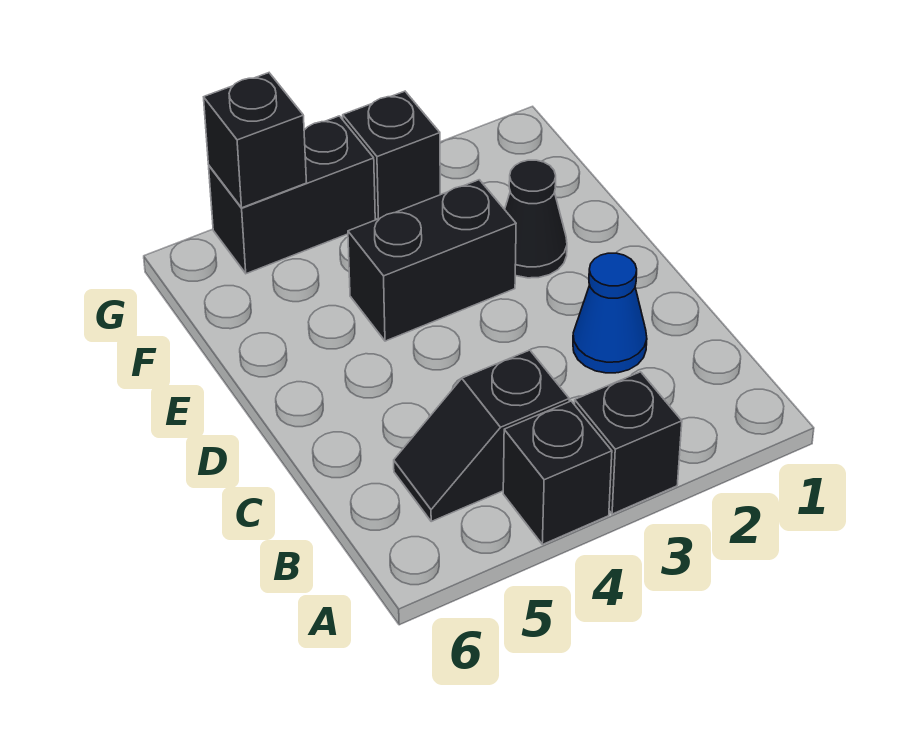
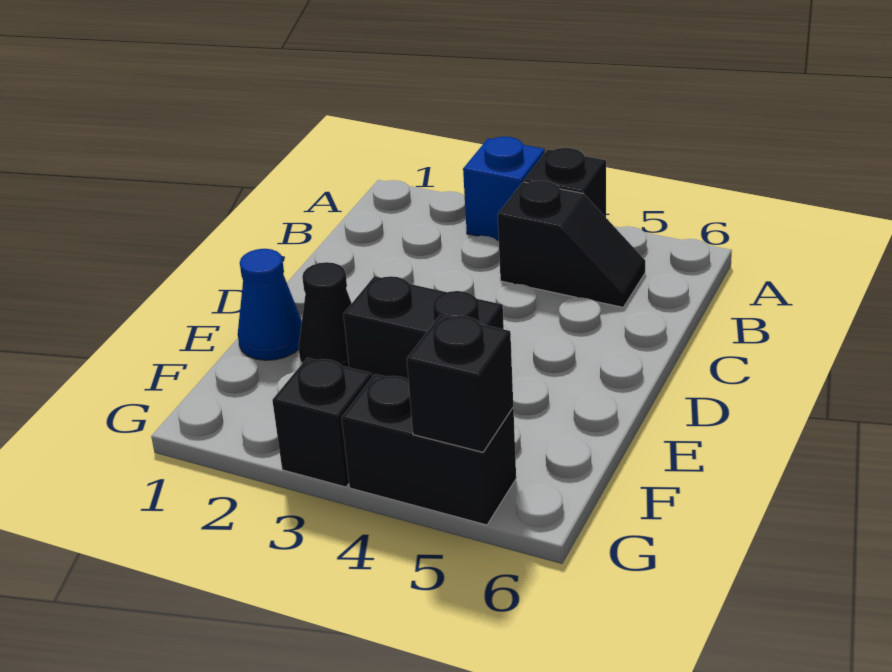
black brick A3 level 1 -> blue brick A3 level 1
blue cone C2 level 1 -> blue cone E1 level 1

